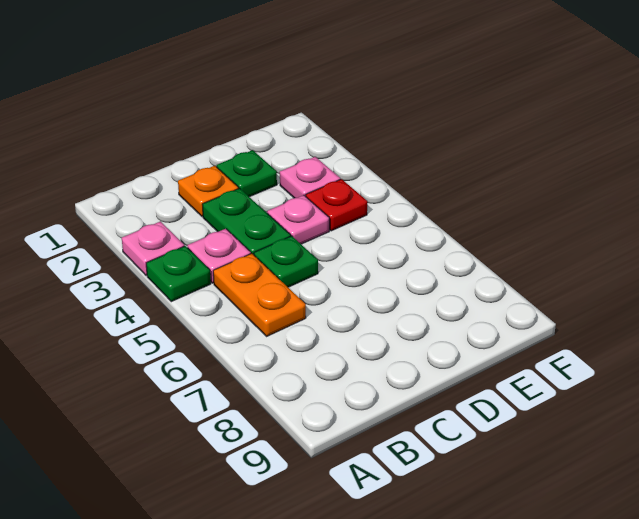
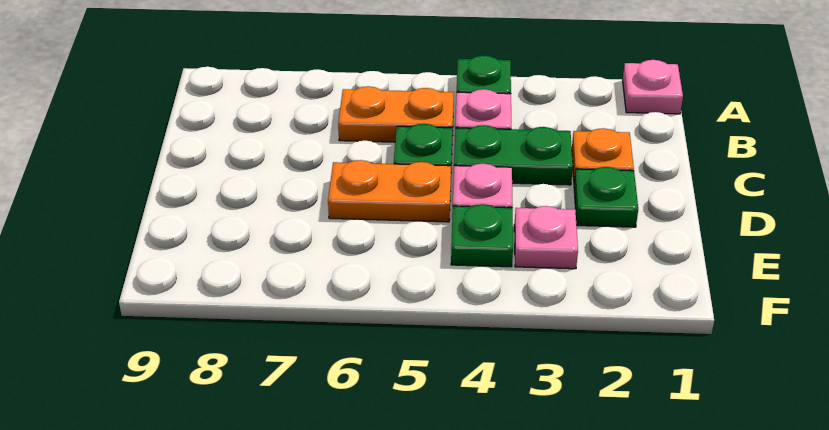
pink plate A3 level 1 -> pink plate A1 level 1
none -> orange plate D5:D6 level 1
red plate E4 level 1 -> green plate E4 level 1

